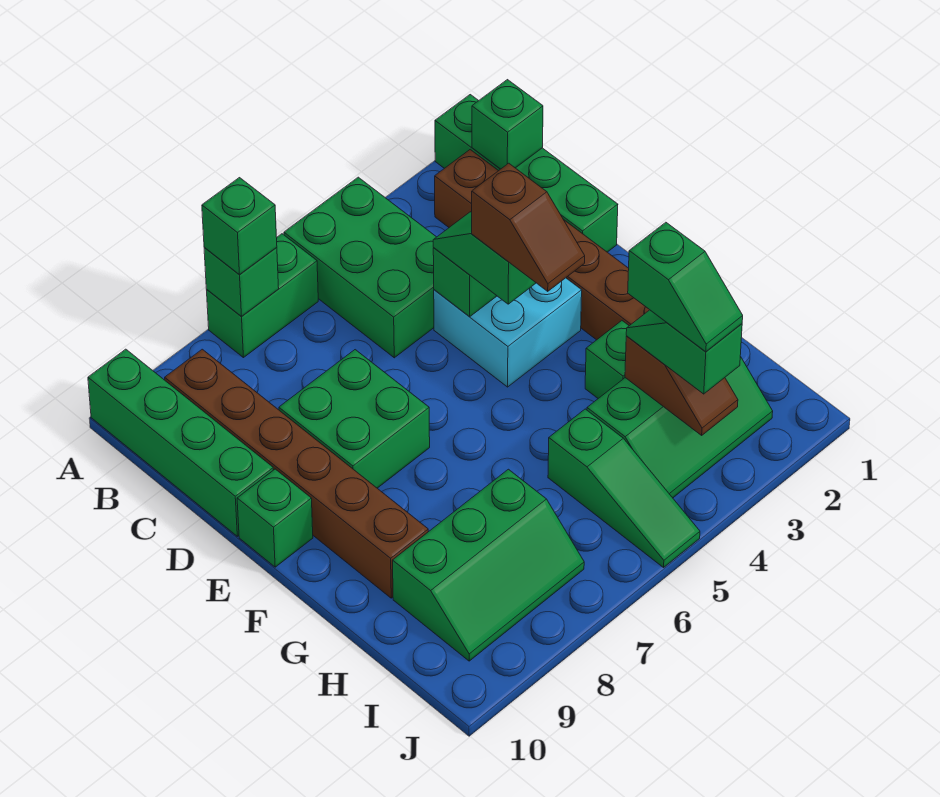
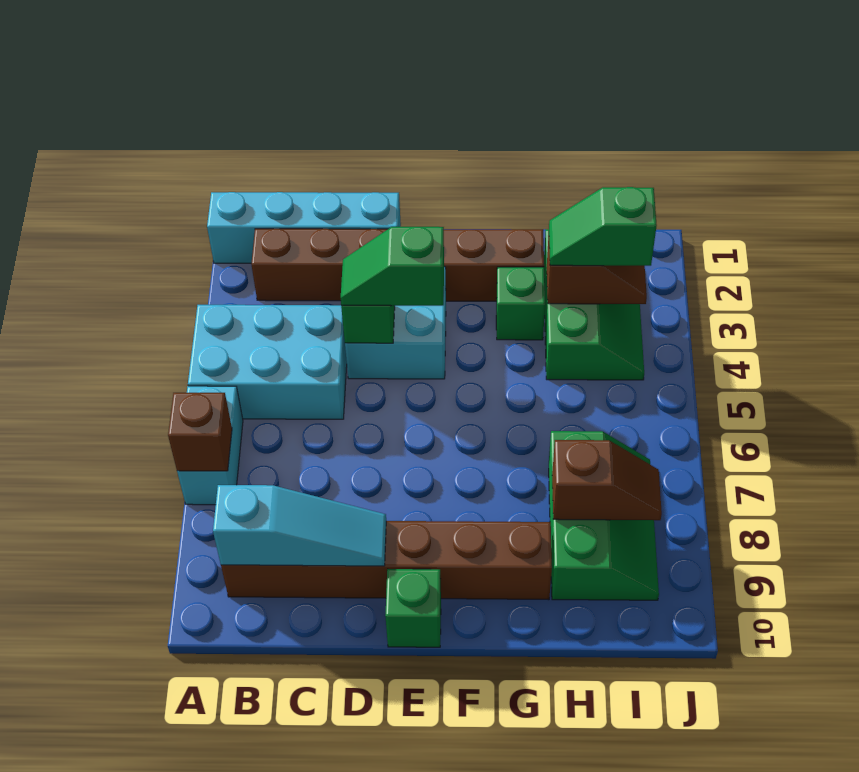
green brick A1:D1 level 1 -> cyan brick A1:D1 level 1
green brick A4:C5 level 1 -> cyan brick A4:C5 level 1
green brick A6:A7 level 1 -> cyan brick A6:A7 level 1
green brick A7 level 2 -> brown brick A7 level 2
green brick A7 level 3 -> none
green brick A10:D10 level 1 -> none
green brick B1 level 2 -> none
none -> cyan slope B9:D9 level 2 top B
green brick D7:E8 level 1 -> none
brown slope E4:F4 level 4 top E -> brown slope H8:I8 level 2 top H
green slope H3:I3 level 4 top H -> none
green slope H5:J5 level 1 top H -> none

